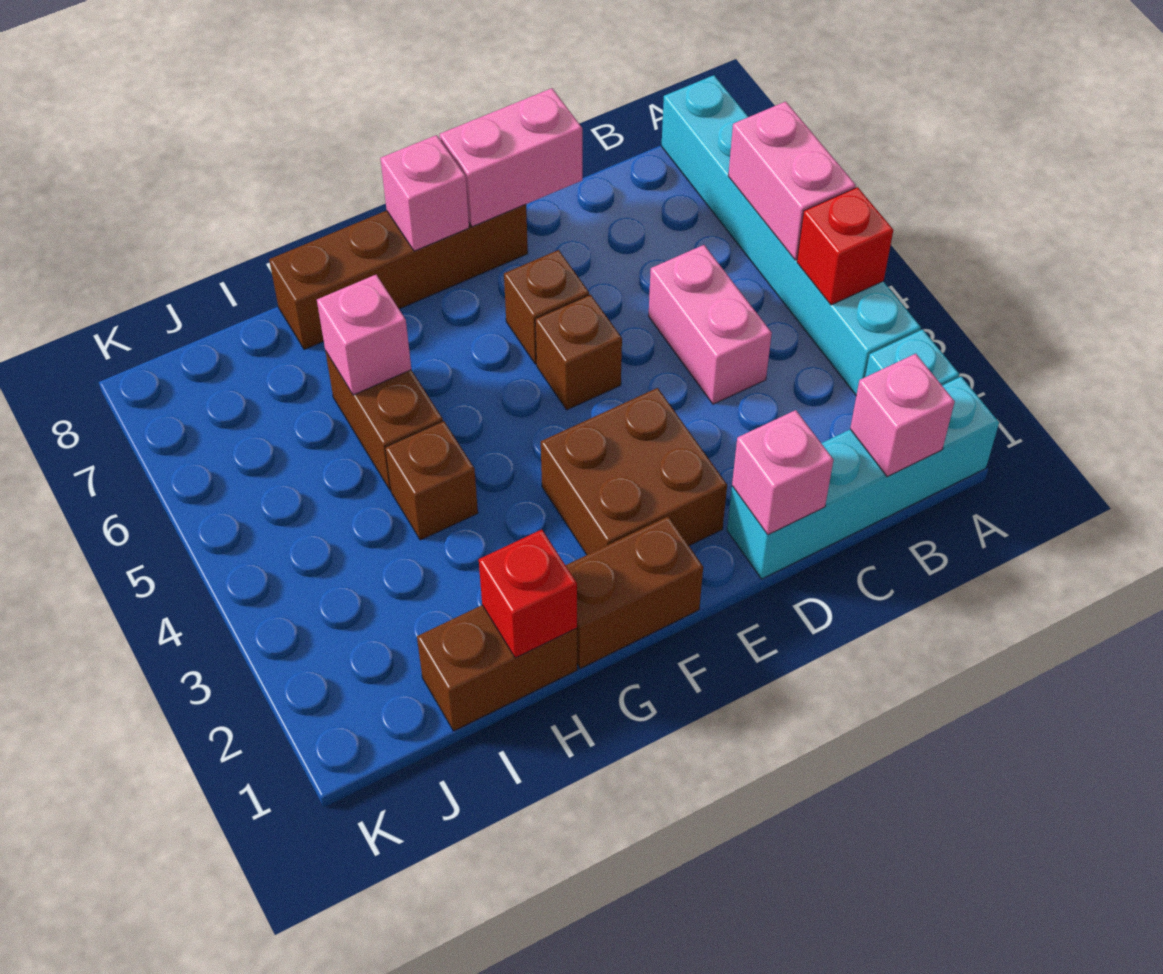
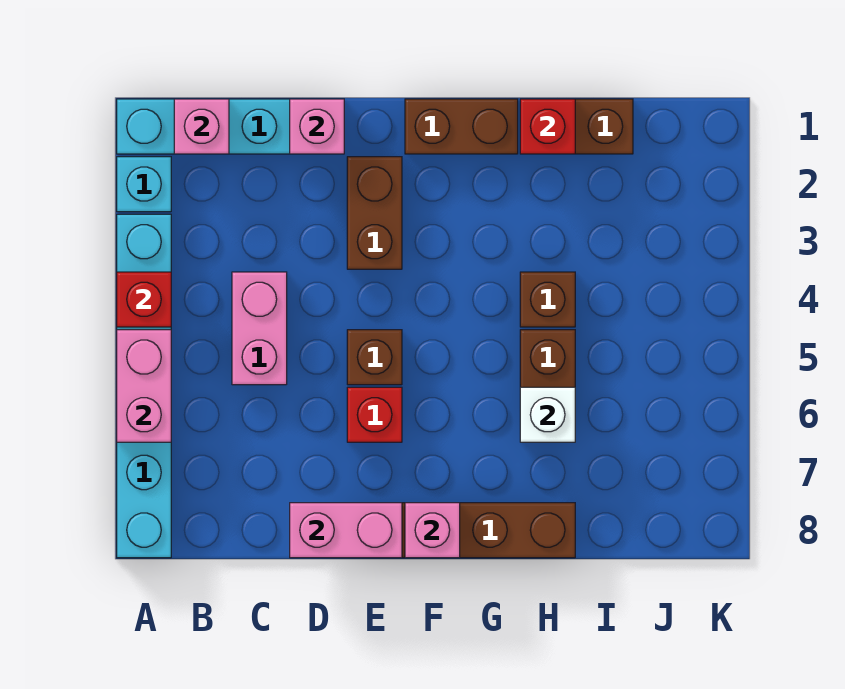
brown brick E2:F3 level 1 -> brown brick E2:E3 level 1
brown brick E6 level 1 -> red brick E6 level 1
pink brick H6 level 2 -> white brick H6 level 2

